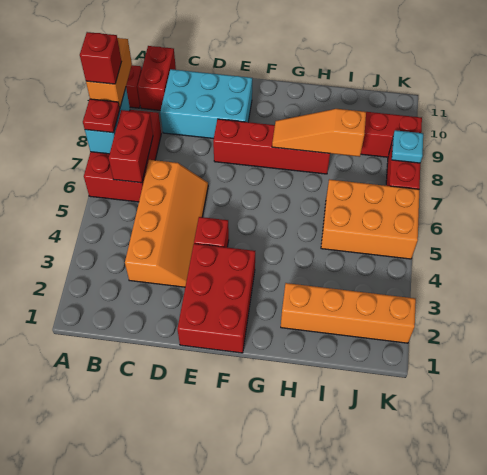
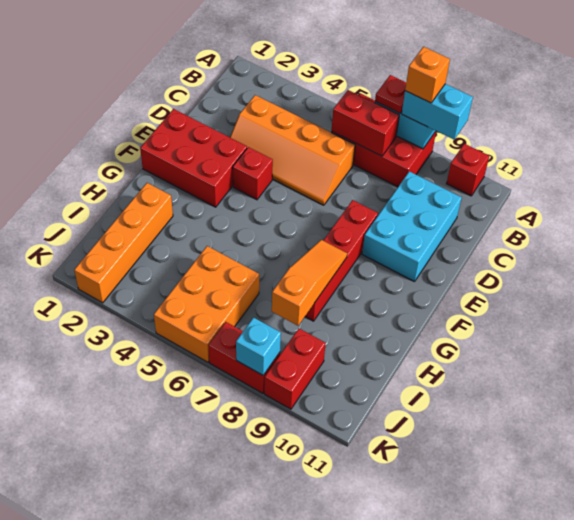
orange brick A8:A9 level 3 -> cyan brick A8:A9 level 3
red brick A8 level 4 -> orange brick A8 level 4
red brick B10:B11 level 1 -> none
cyan plate K8 level 2 -> cyan brick K8 level 2

